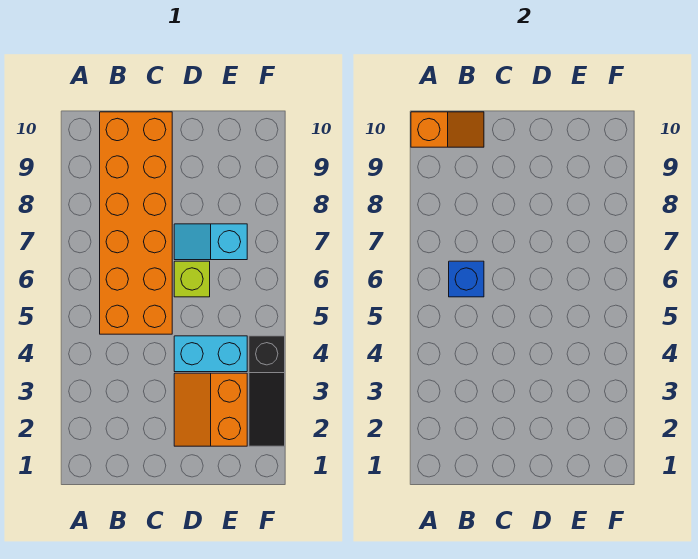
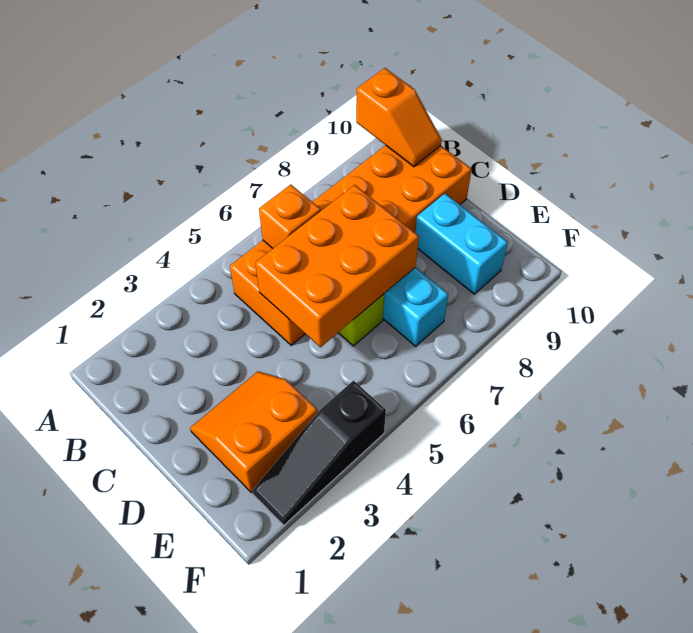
blue brick B6 level 2 -> orange brick B6 level 2
none -> orange brick C5:D7 level 2
cyan brick D4:E4 level 1 -> cyan brick D9:E9 level 1

